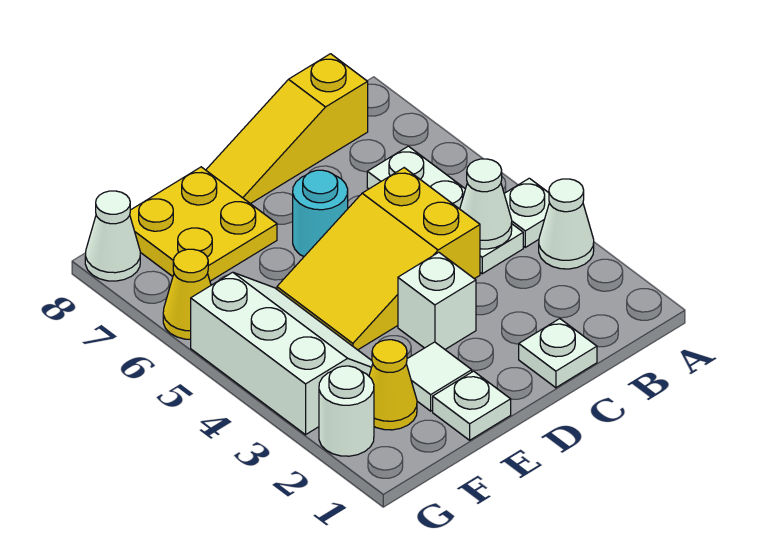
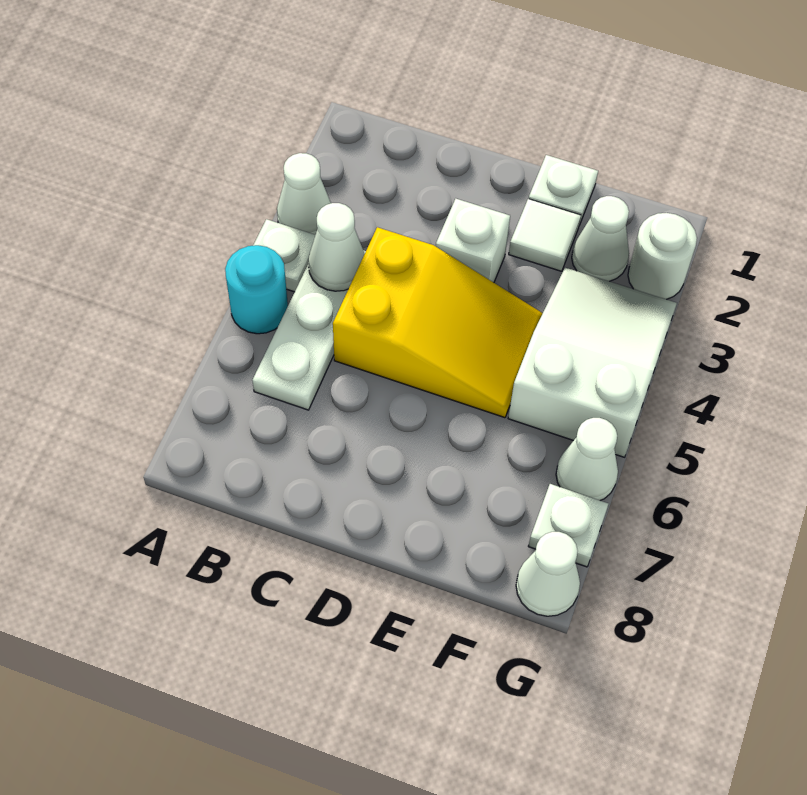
yellow slope B8:D8 level 1 top B -> none
white plate C1 level 1 -> white plate G7 level 1
cyan round brick D6 level 1 -> cyan round brick A5 level 1
yellow plate E7:F8 level 1 -> none
yellow cone F2 level 1 -> white cone F2 level 1
white slope F3:G5 level 1 top G -> white slope F3:G5 level 1 top 5
yellow cone G6 level 1 -> white cone G6 level 1

